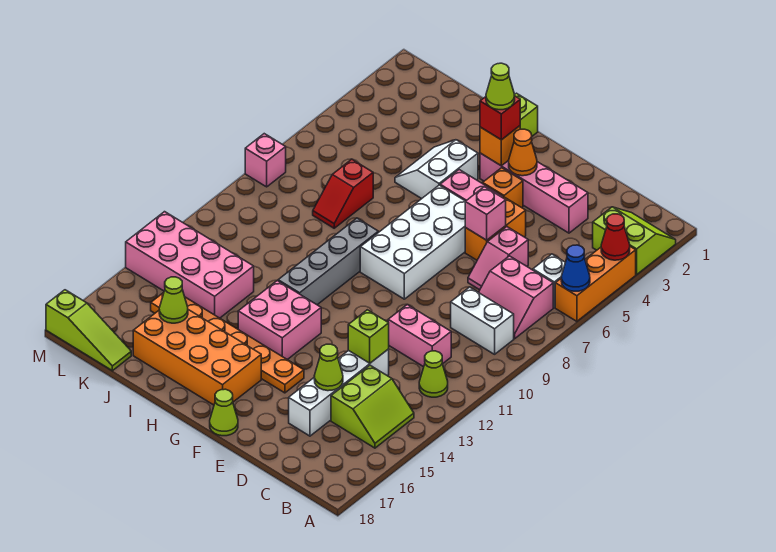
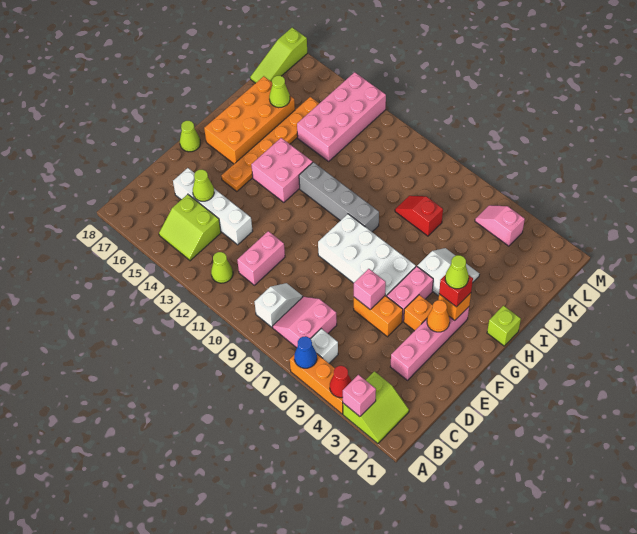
white brick B9:C9 level 1 -> white slope B9:C9 level 1 top B
pink slope D6:D7 level 1 top 6 -> pink slope L4:L5 level 1 top 4
lime brick D13 level 2 -> none
pink brick M8 level 1 -> pink brick A3 level 2

